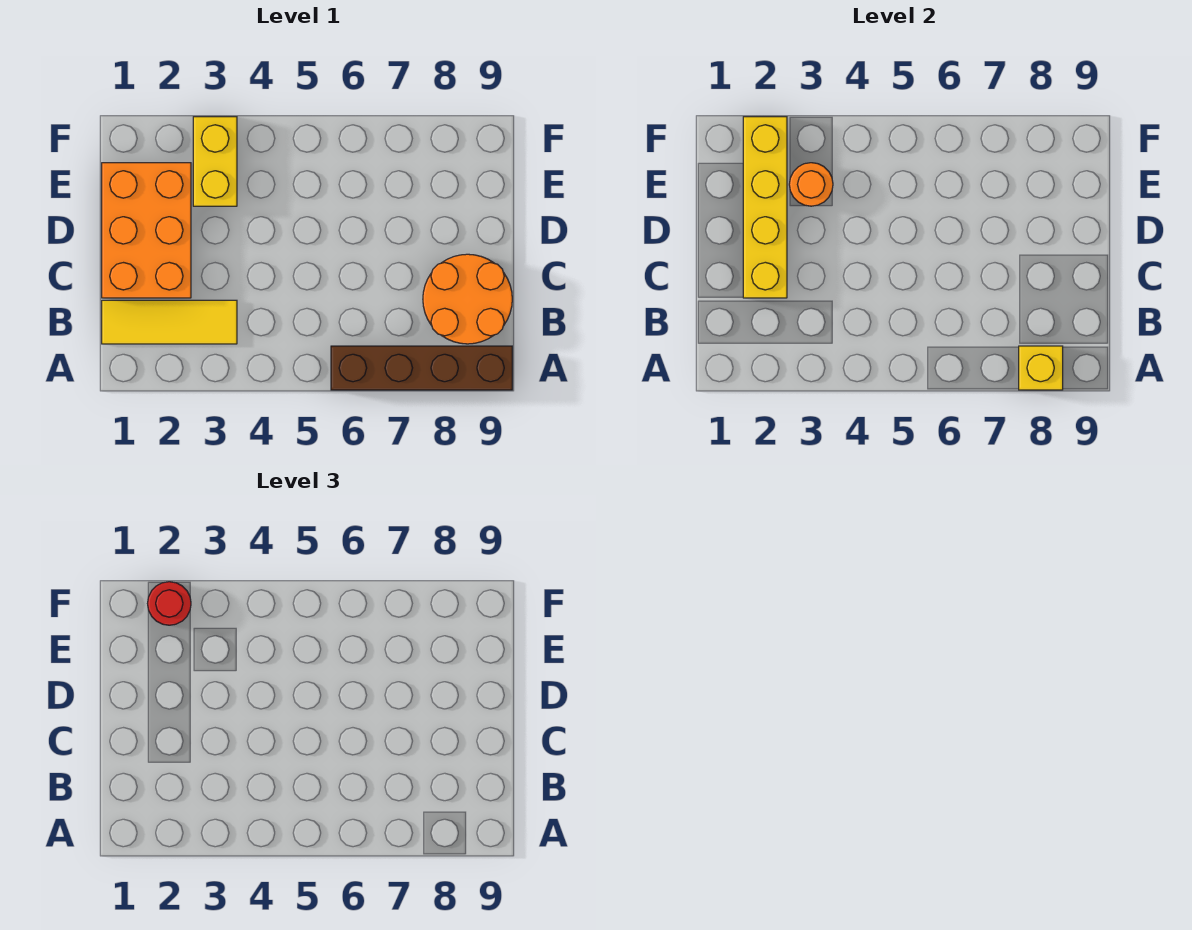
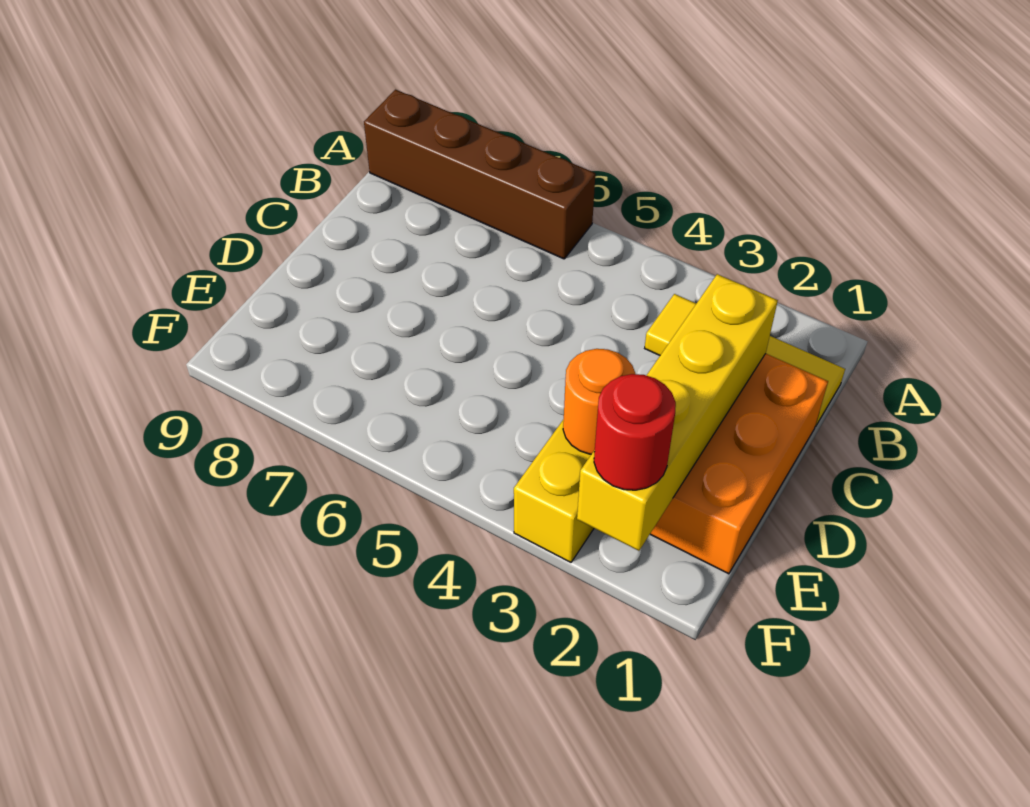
yellow brick A8 level 2 -> none
orange round brick B8:C9 level 1 -> none

